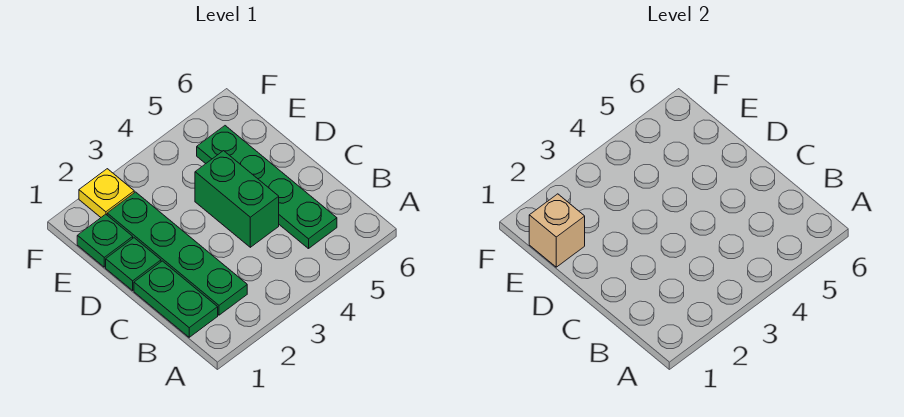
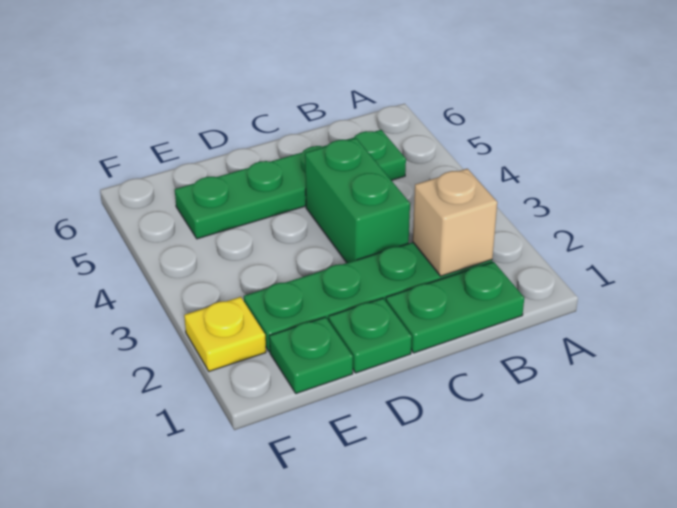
green brick C4:D4 level 1 -> green brick C3:C4 level 1
tan brick E1 level 2 -> tan brick B2 level 2

